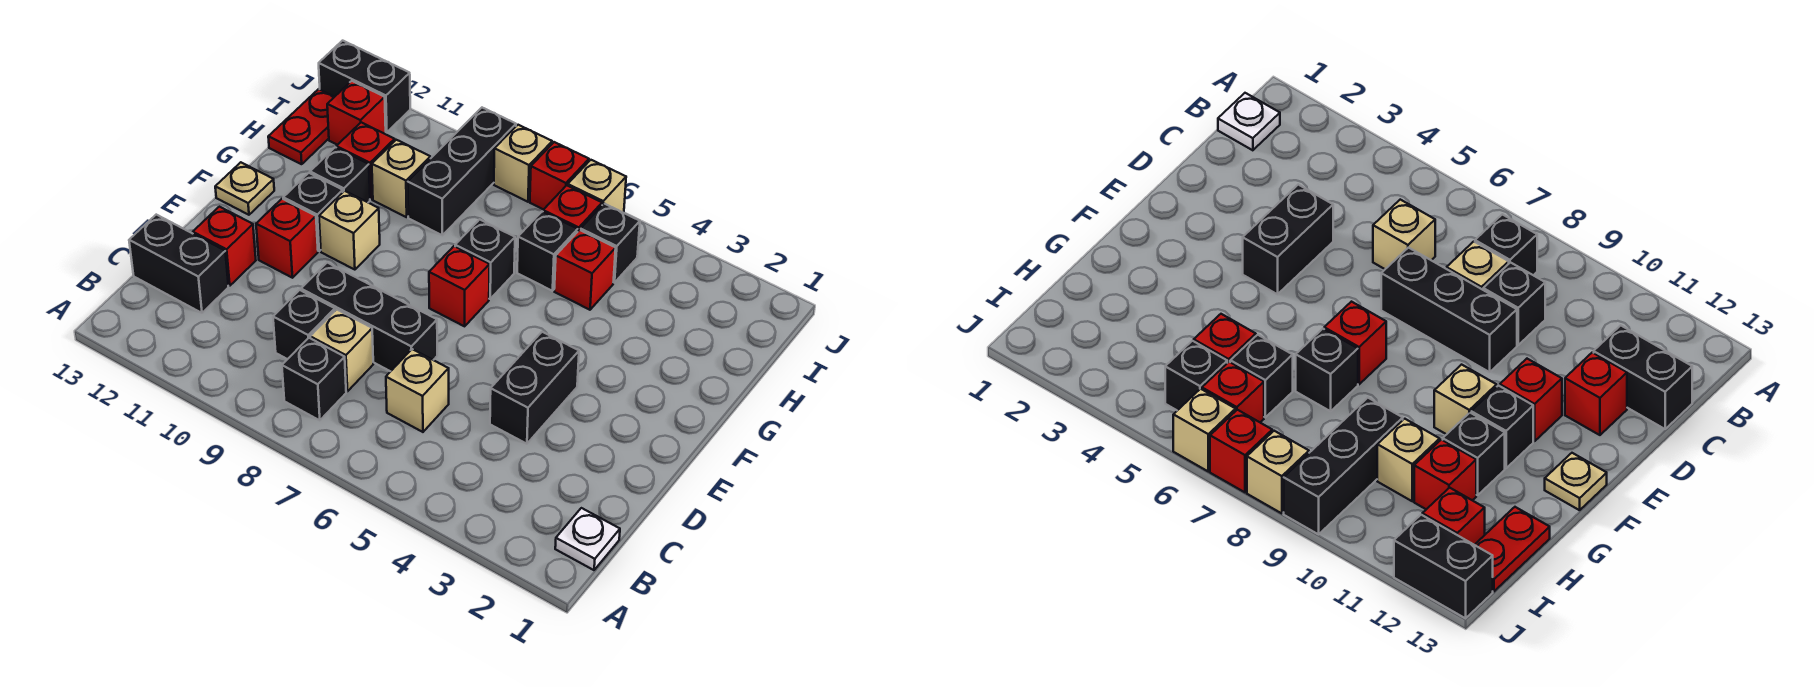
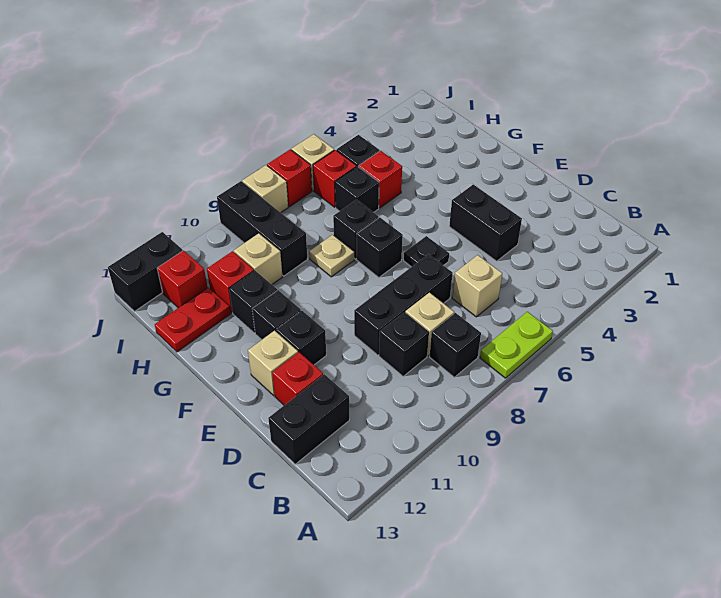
none -> lime plate A6:A7 level 1
white plate B1 level 1 -> none
none -> black plate E6 level 1
red brick E11 level 1 -> black brick E11 level 1
red brick F7 level 1 -> black brick F7 level 1
tan brick F10 level 1 -> tan brick E12 level 1
tan plate F13 level 1 -> tan plate G8 level 1
red plate H13:I13 level 1 -> red plate H12:H13 level 1

